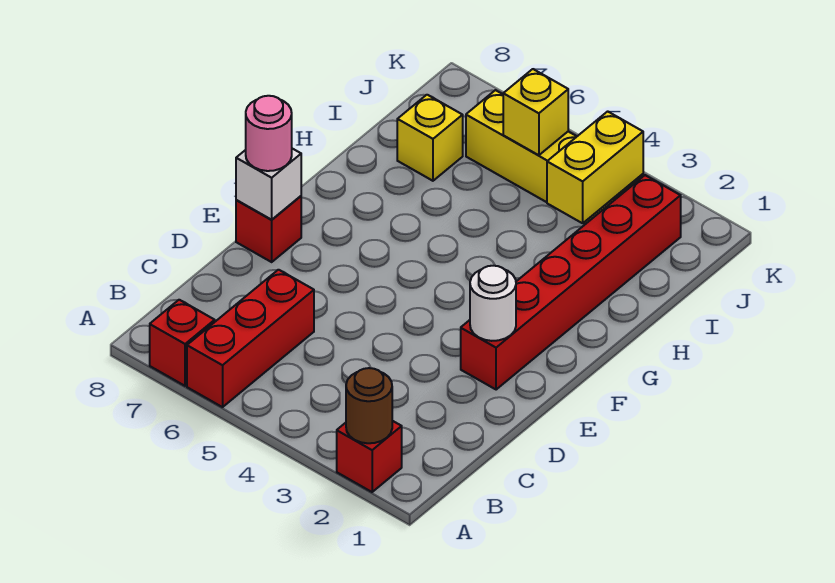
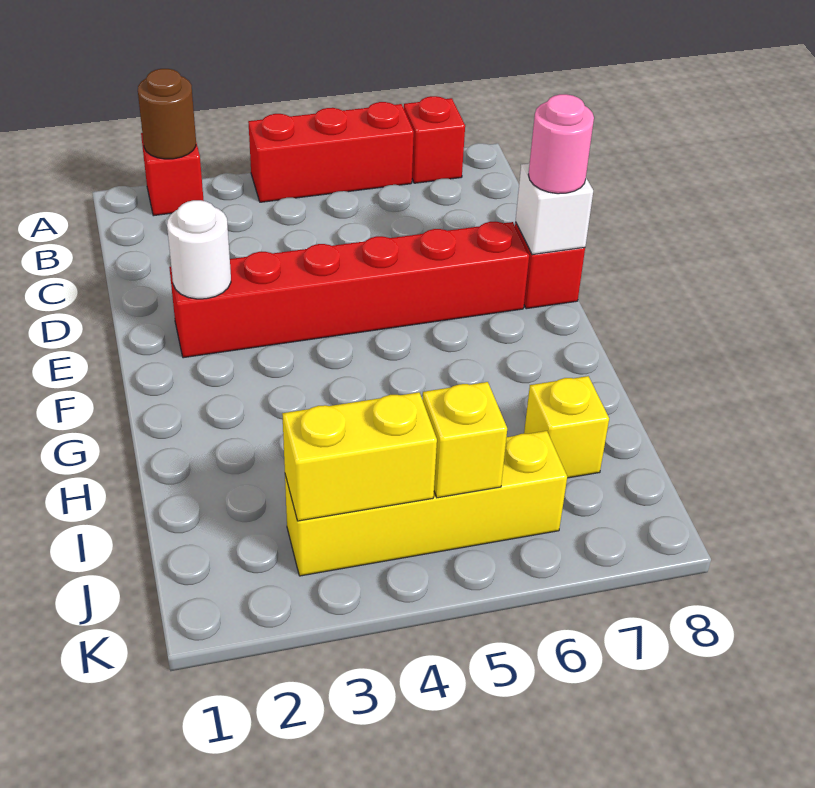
red brick A6:C6 level 1 -> red brick A4:A6 level 1
red brick E2:J2 level 1 -> red brick E2:E7 level 1
yellow brick I3:J3 level 2 -> yellow brick J3:J4 level 2

